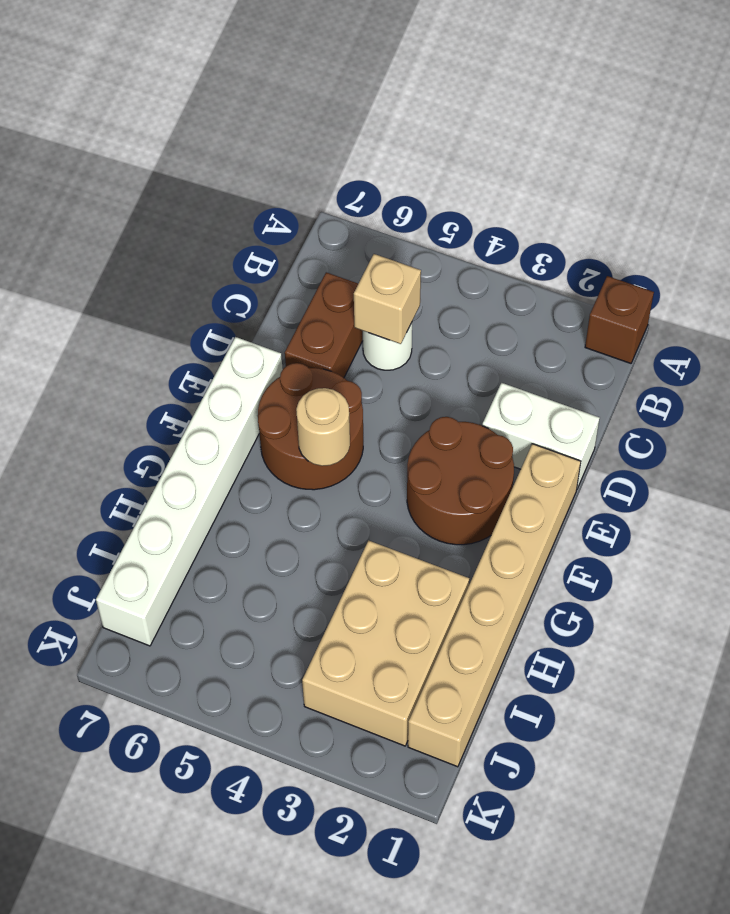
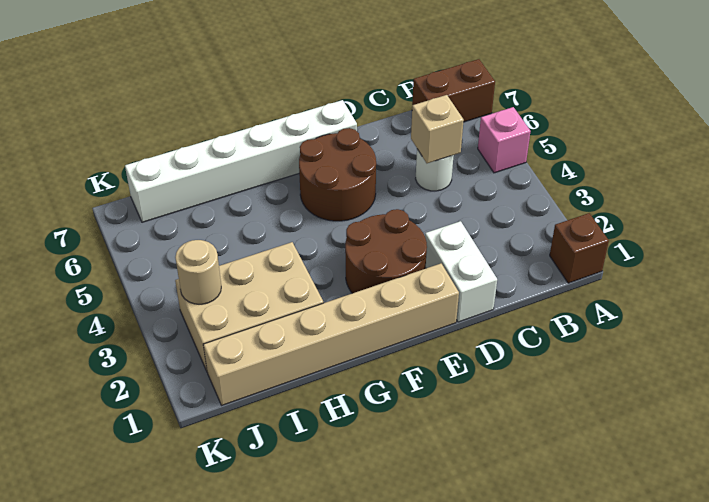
none -> pink brick A5 level 1
brown brick C6:D6 level 1 -> brown brick A7:B7 level 1
tan round brick F5 level 2 -> tan round brick J3 level 2

